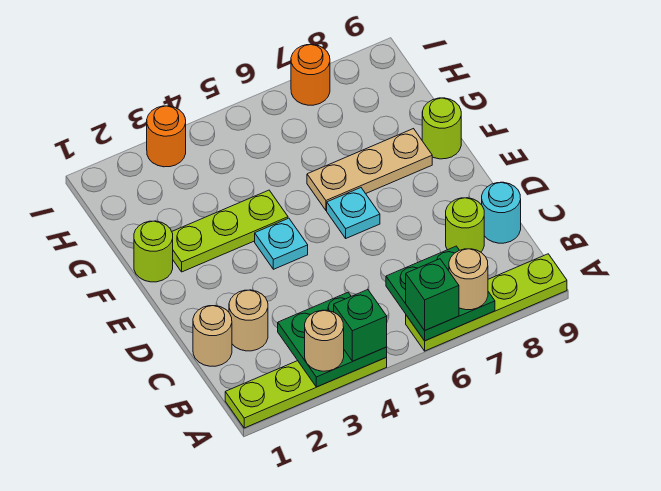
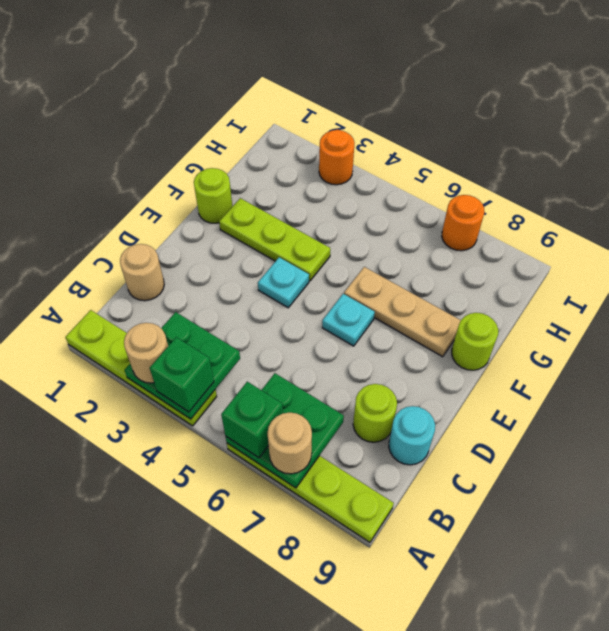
tan round brick C2 level 1 -> none

